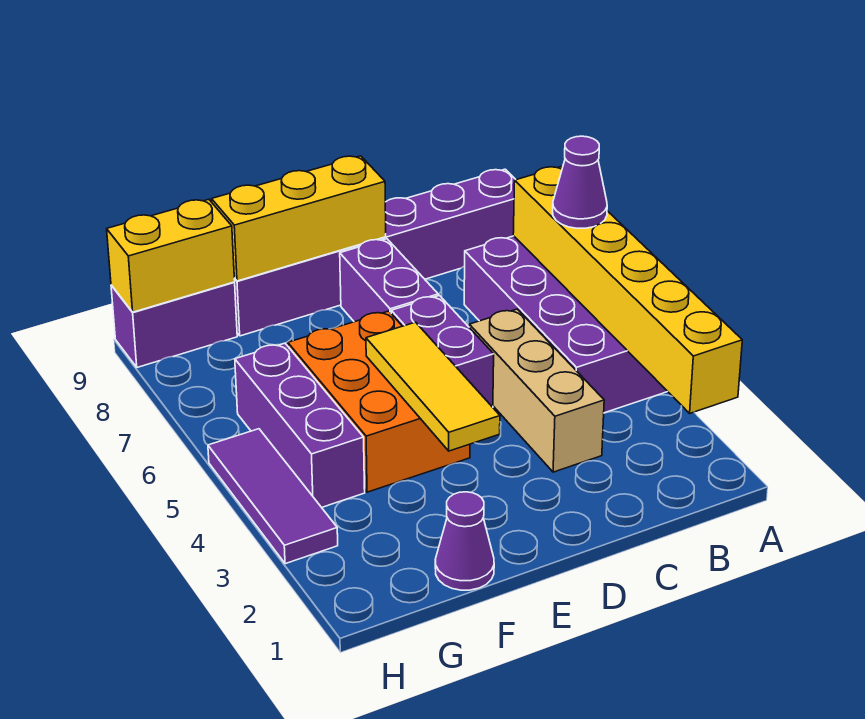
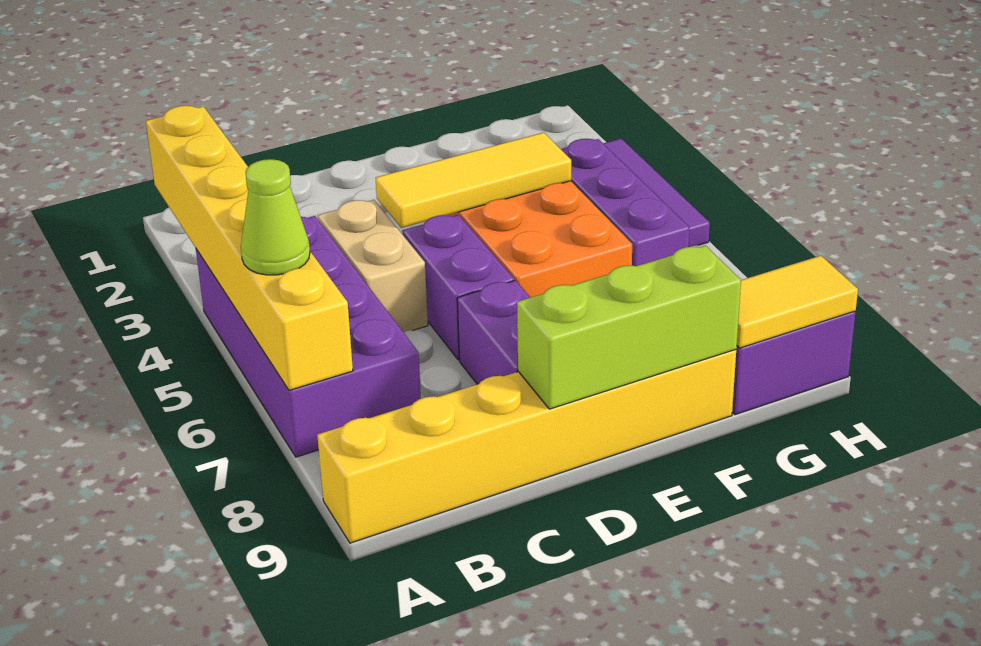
purple cone A6 level 3 -> lime cone A6 level 3
purple brick A9:F9 level 1 -> yellow brick A9:F9 level 1
tan brick C3:C5 level 1 -> tan brick C4:C5 level 1
yellow brick D9:F9 level 2 -> lime brick D9:F9 level 2
yellow tile E3:E5 level 2 -> yellow tile D4:F4 level 2
purple cone F1 level 1 -> none
yellow brick G9:H9 level 2 -> yellow tile G9:H9 level 2

